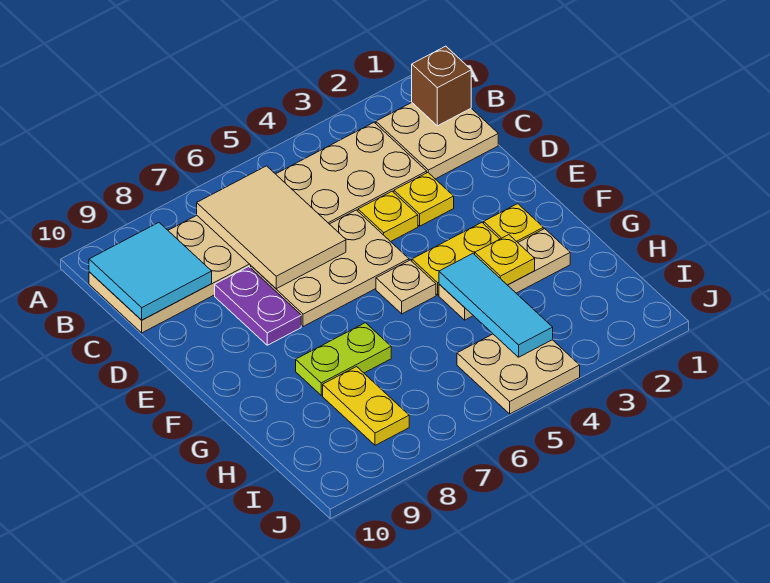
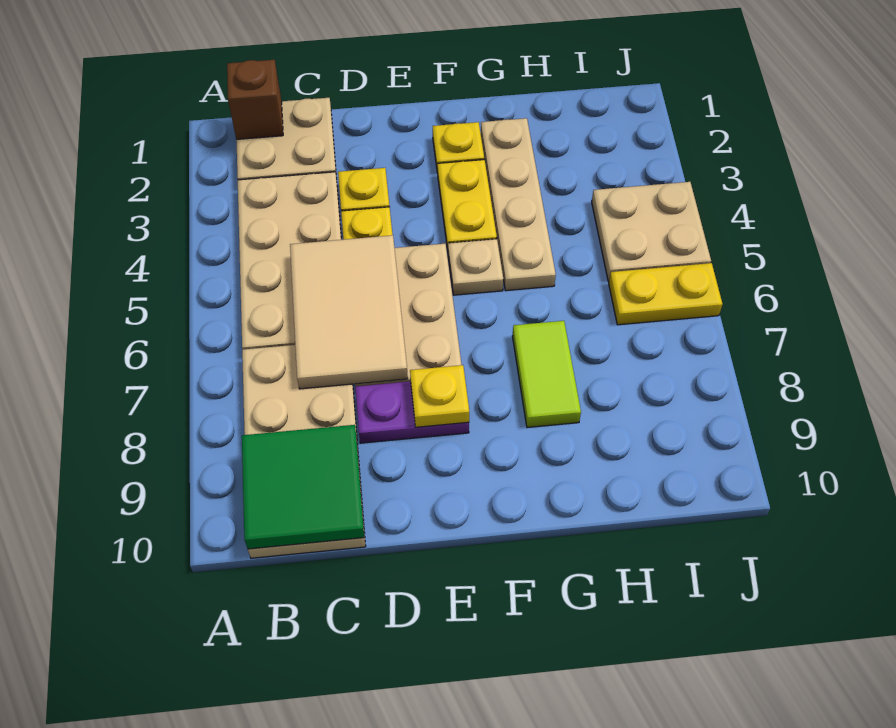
tan tile B6:D7 level 2 -> tan tile C5:D7 level 2
cyan tile B9:C10 level 2 -> green tile B9:C10 level 2
tan plate G2:G4 level 1 -> tan plate G2:G5 level 1
yellow plate G3 level 2 -> yellow plate E8 level 2
cyan tile G4:I4 level 2 -> none
lime plate G7:G8 level 1 -> lime tile G7:G8 level 1
yellow plate H8:I8 level 1 -> yellow plate I6:J6 level 1

